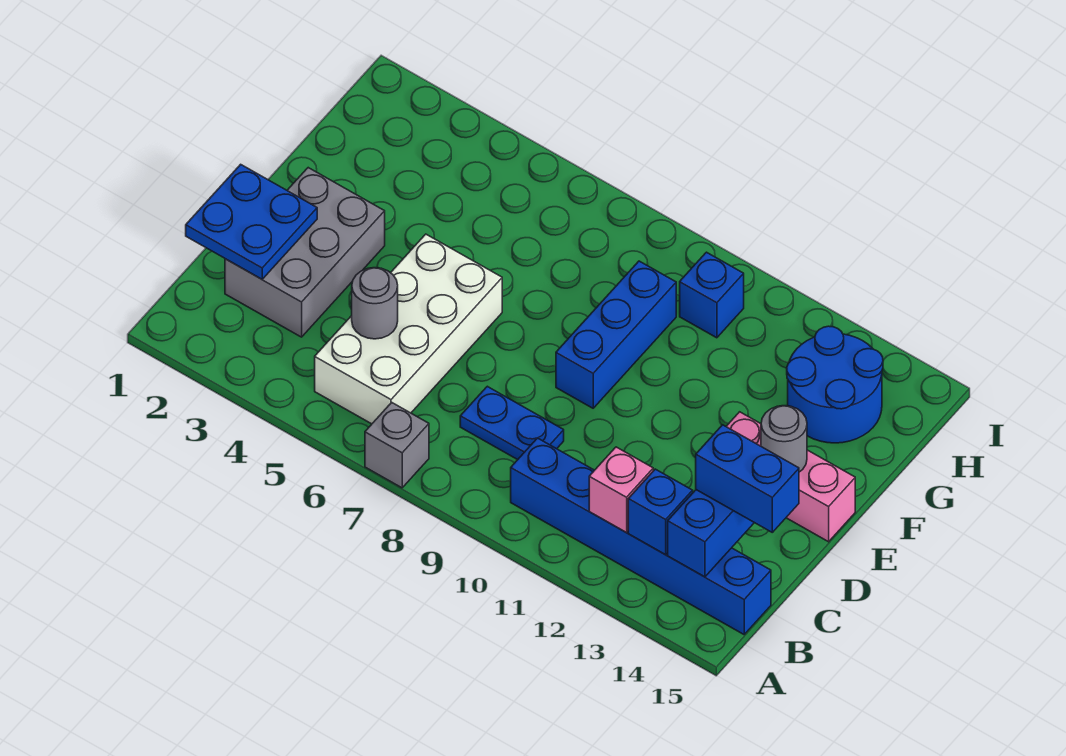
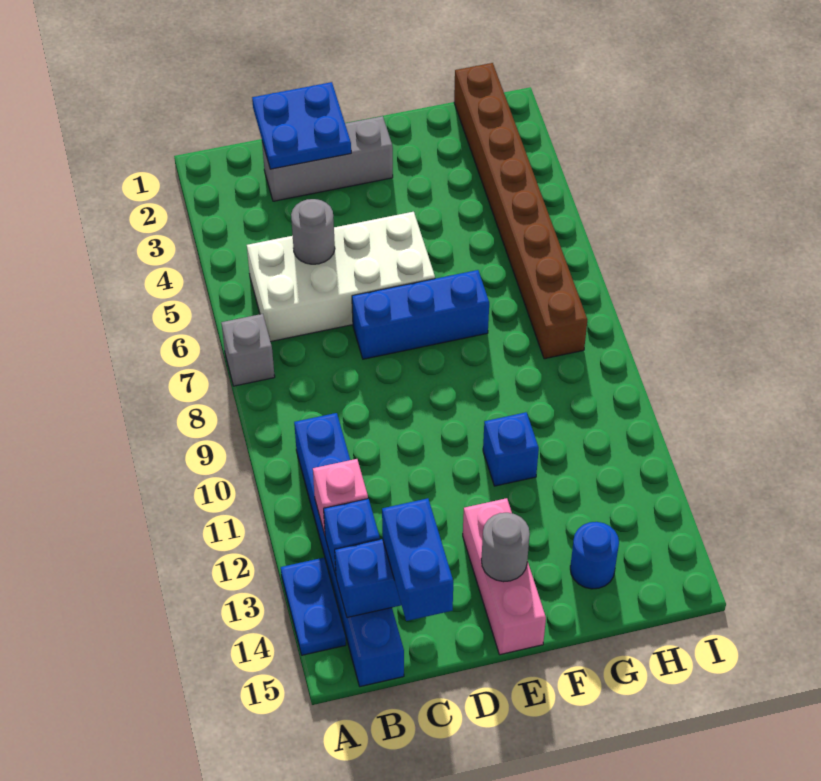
grey brick C2:E3 level 1 -> grey brick C2:E2 level 1
blue plate C8:C9 level 1 -> blue plate A13:A14 level 1
blue brick E9:G9 level 1 -> blue brick D7:F7 level 1
blue round brick G13:H14 level 1 -> blue round brick G14 level 1
none -> brown brick H1:H8 level 1
blue brick H10 level 1 -> blue brick F11 level 1

